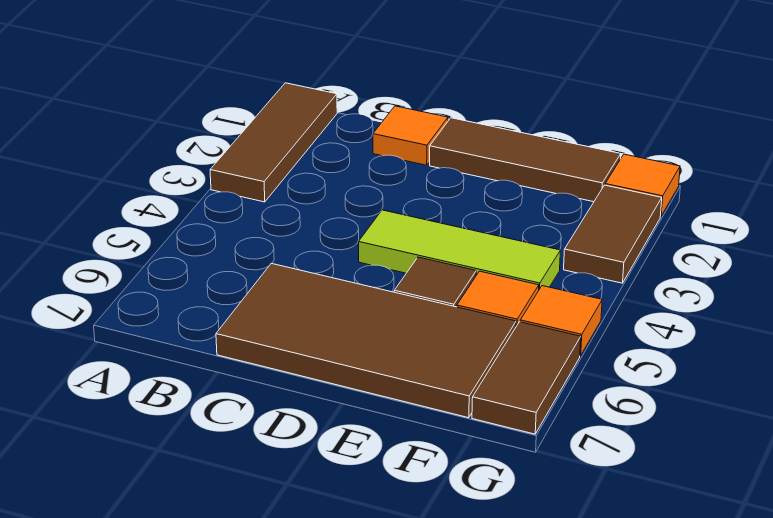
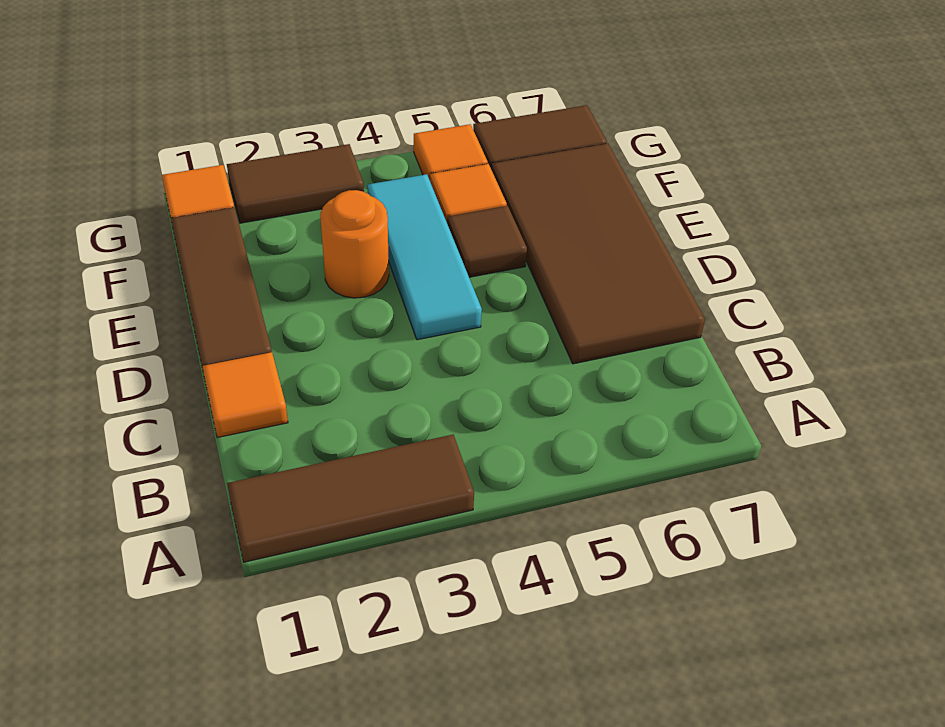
lime tile D4:F4 level 1 -> cyan tile D4:F4 level 1
none -> orange round brick E3 level 1

